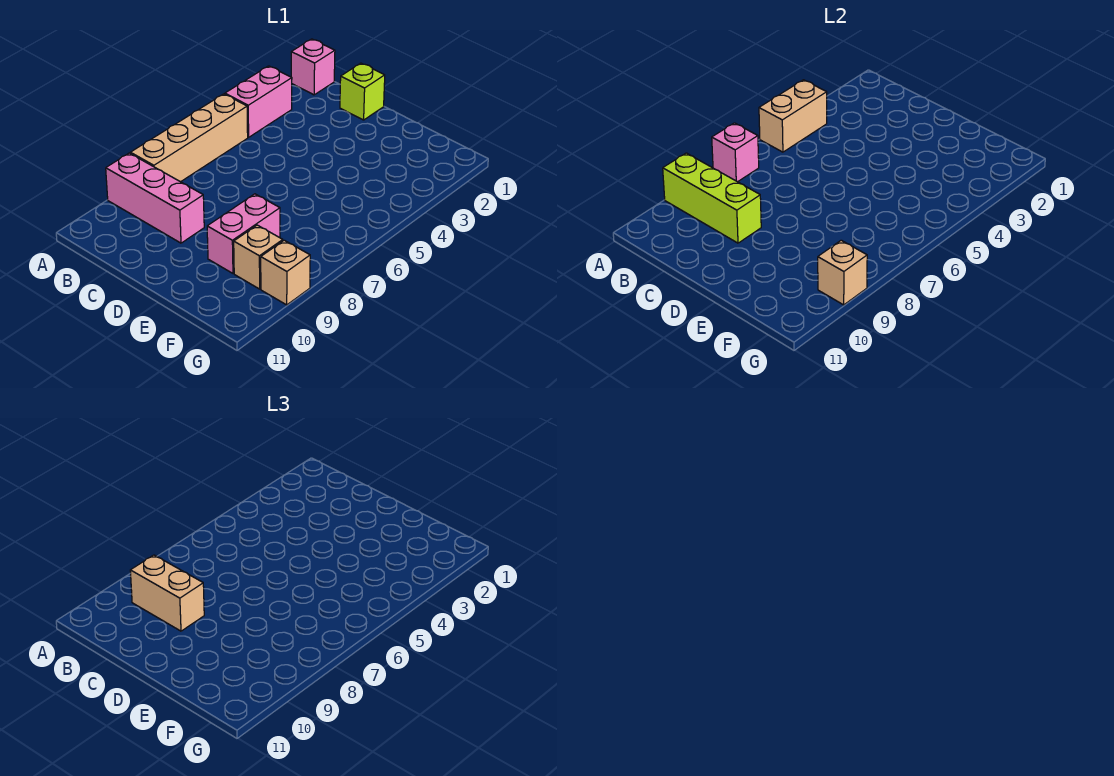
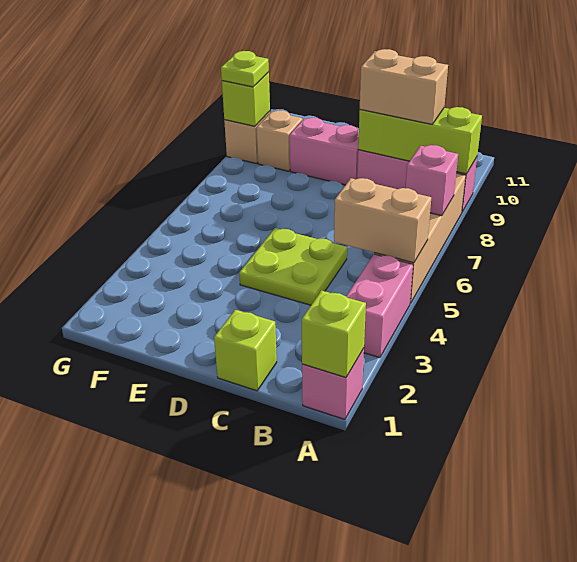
none -> lime brick A1 level 2
tan brick A4:A5 level 2 -> tan brick A5:B5 level 2
none -> lime plate C4:D5 level 1
pink brick E8:E9 level 1 -> pink brick D9:E9 level 1
tan brick G9 level 2 -> lime brick G9 level 2
none -> lime plate G9 level 3

